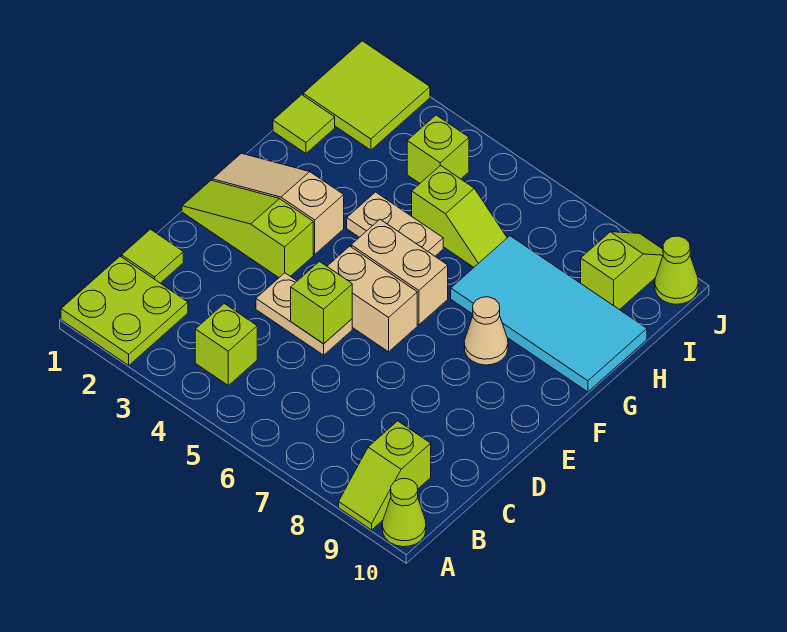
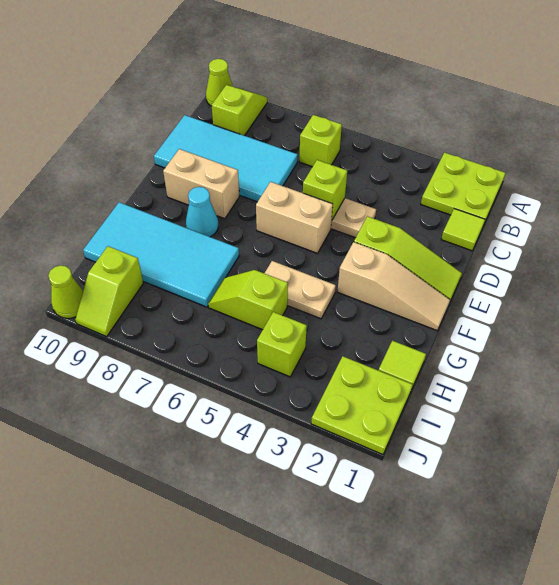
lime brick B4 level 1 -> lime brick B6 level 1
none -> cyan tile C7:D10 level 1
tan brick F5:F6 level 1 -> tan brick E8:E9 level 1
tan cone F8 level 1 -> cyan cone F8 level 1
lime tile I1:J2 level 1 -> lime plate I1:J2 level 1

